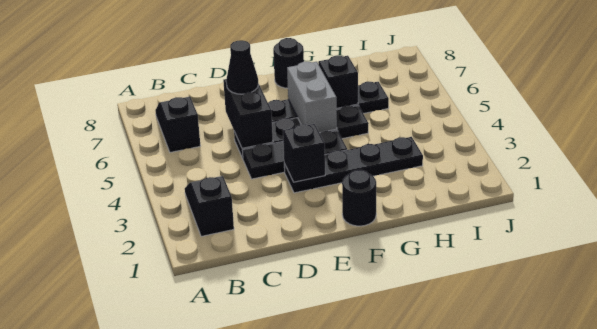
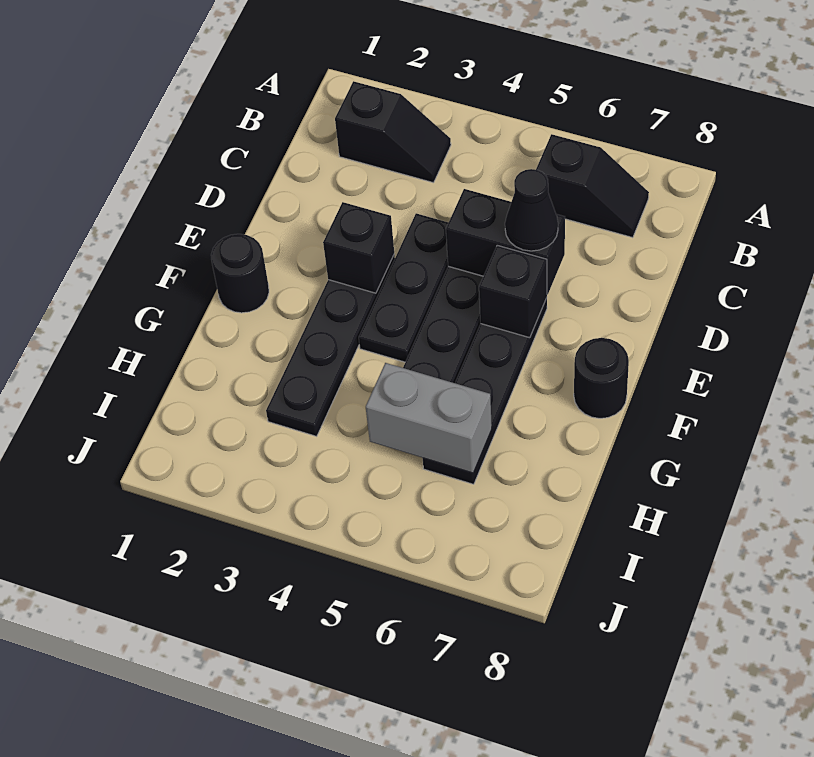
grey brick F5:F6 level 2 -> grey brick H5:H6 level 2
black brick G6 level 2 -> black brick E6 level 2

